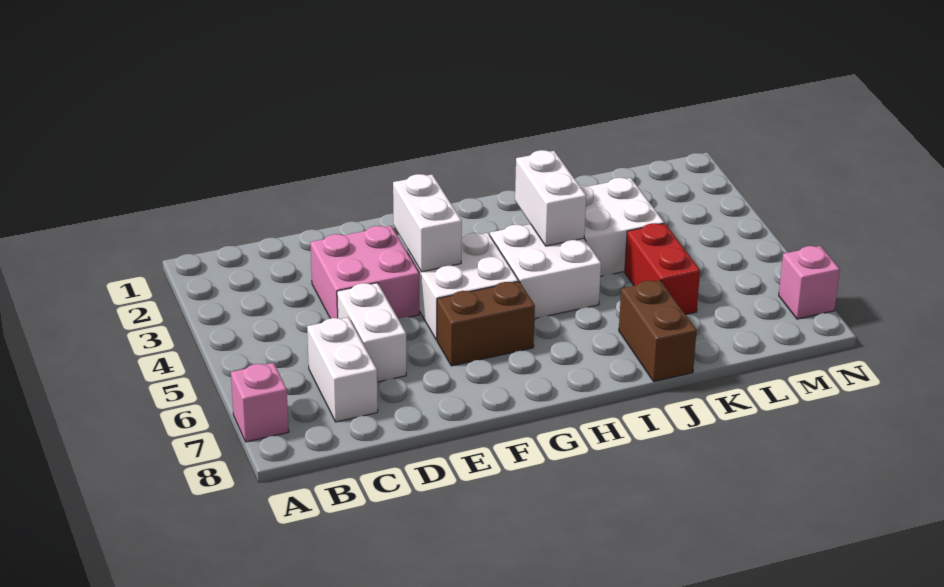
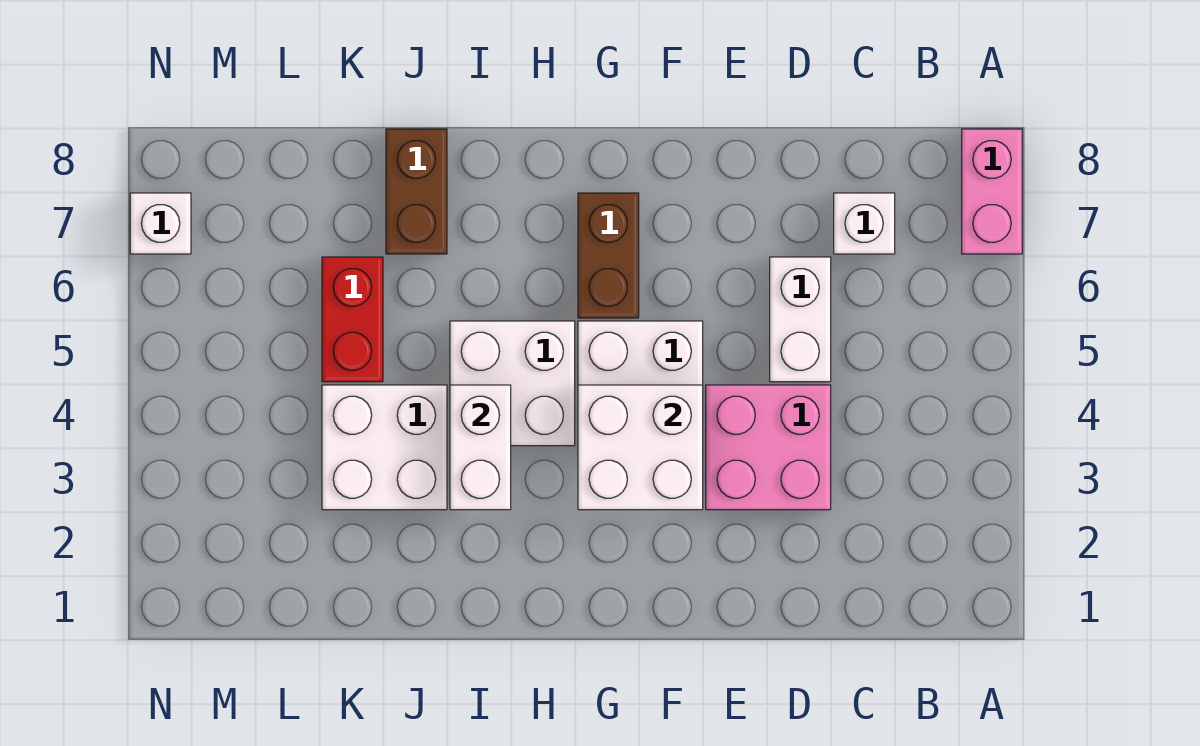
pink brick A7 level 1 -> pink brick A7:A8 level 1
white brick C6:C7 level 1 -> white brick C7 level 1
white brick F3:F4 level 2 -> white brick F3:G4 level 2
brown brick F6:G6 level 1 -> brown brick G6:G7 level 1
pink brick N7 level 1 -> white brick N7 level 1

